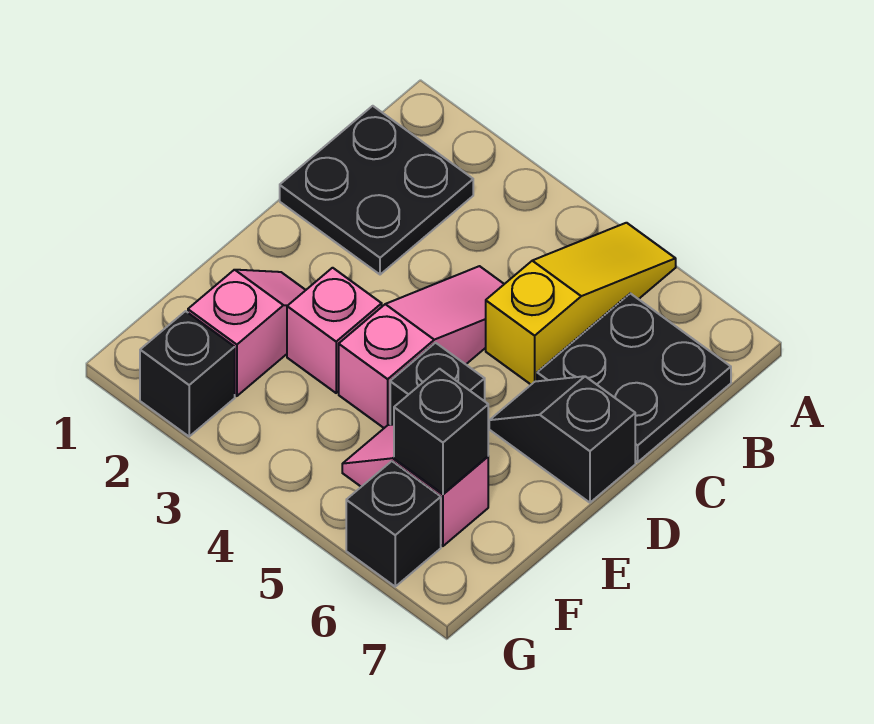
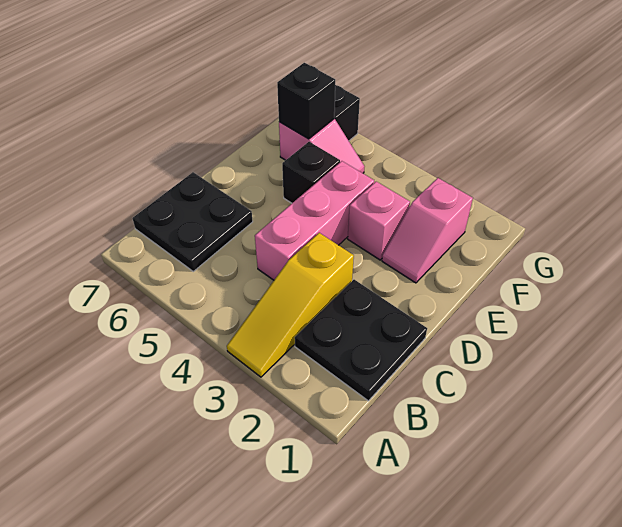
yellow slope A5:C5 level 1 top C -> yellow slope A3:C3 level 1 top C
pink slope C4:E4 level 1 top E -> pink brick C4:E4 level 1
black slope D6:D7 level 1 top 7 -> none
black brick G2 level 1 -> none

